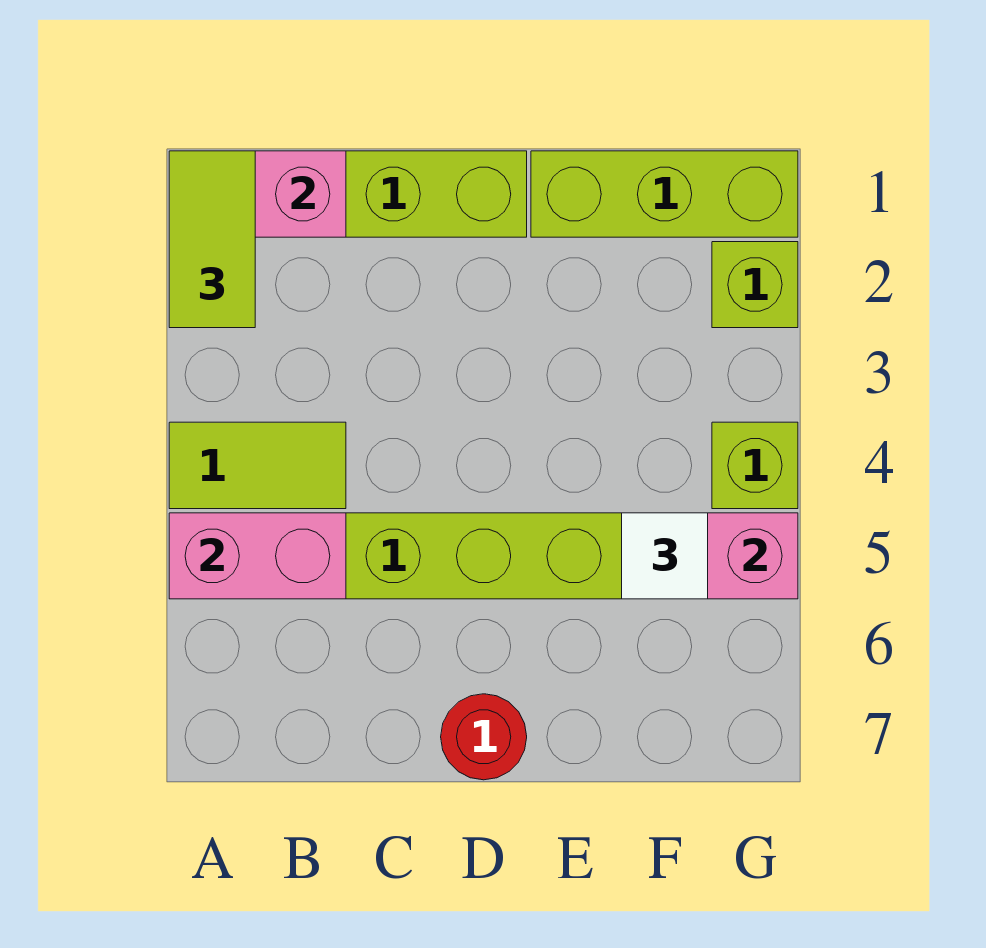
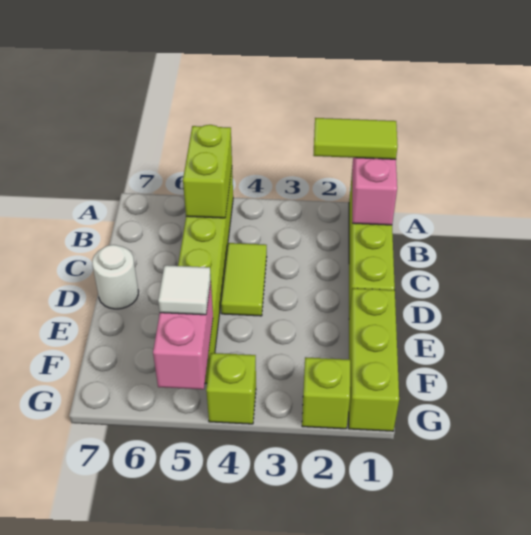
lime tile A4:B4 level 1 -> lime tile C4:D4 level 1
pink brick A5:B5 level 2 -> lime brick A5:B5 level 2
red round brick D7 level 1 -> white round brick D7 level 1

